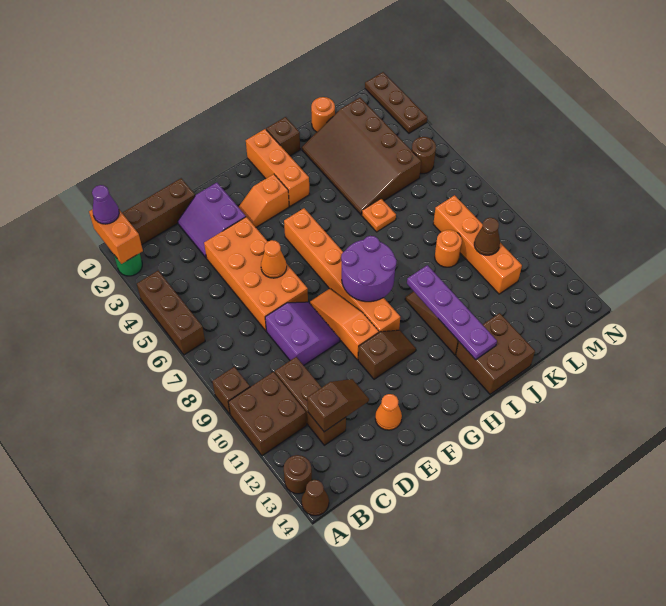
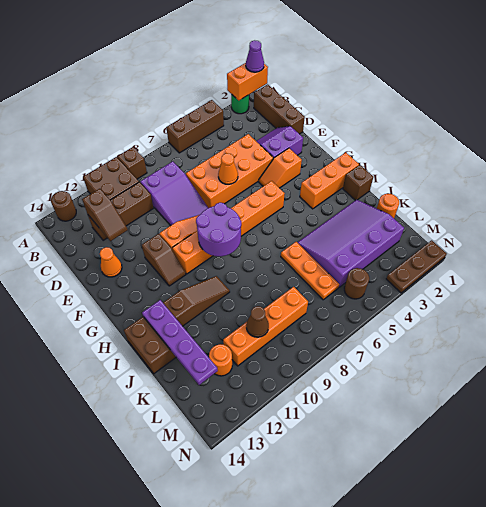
brown cone A14 level 1 -> none
purple slope D8:E9 level 1 top D -> purple slope C8:E9 level 1 top C
orange slope F3:G3 level 1 top G -> orange slope F3:F4 level 1 top 3
purple plate I10:I13 level 2 -> purple plate I13:L13 level 2
brown slope J2:L5 level 1 top L -> purple slope J2:L5 level 1 top L
orange plate J6 level 1 -> orange plate J6:L6 level 1
orange round brick K9 level 1 -> orange round brick L12 level 1

